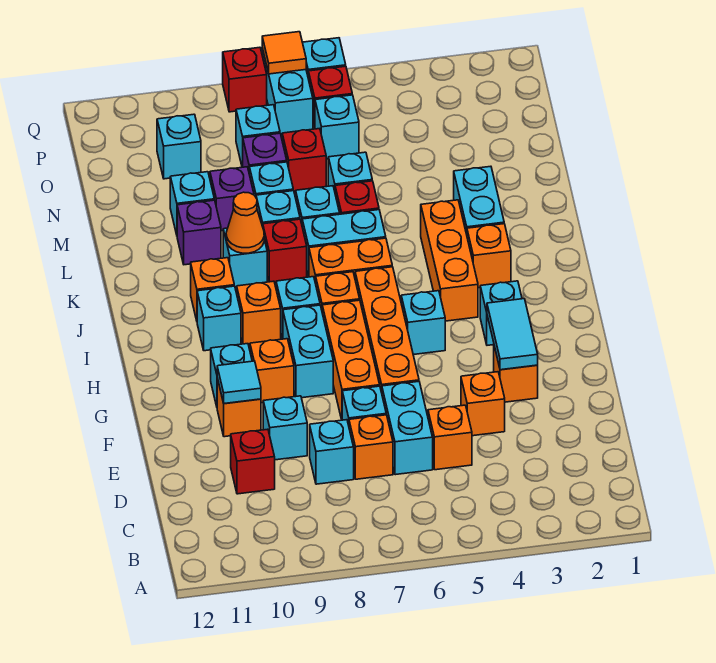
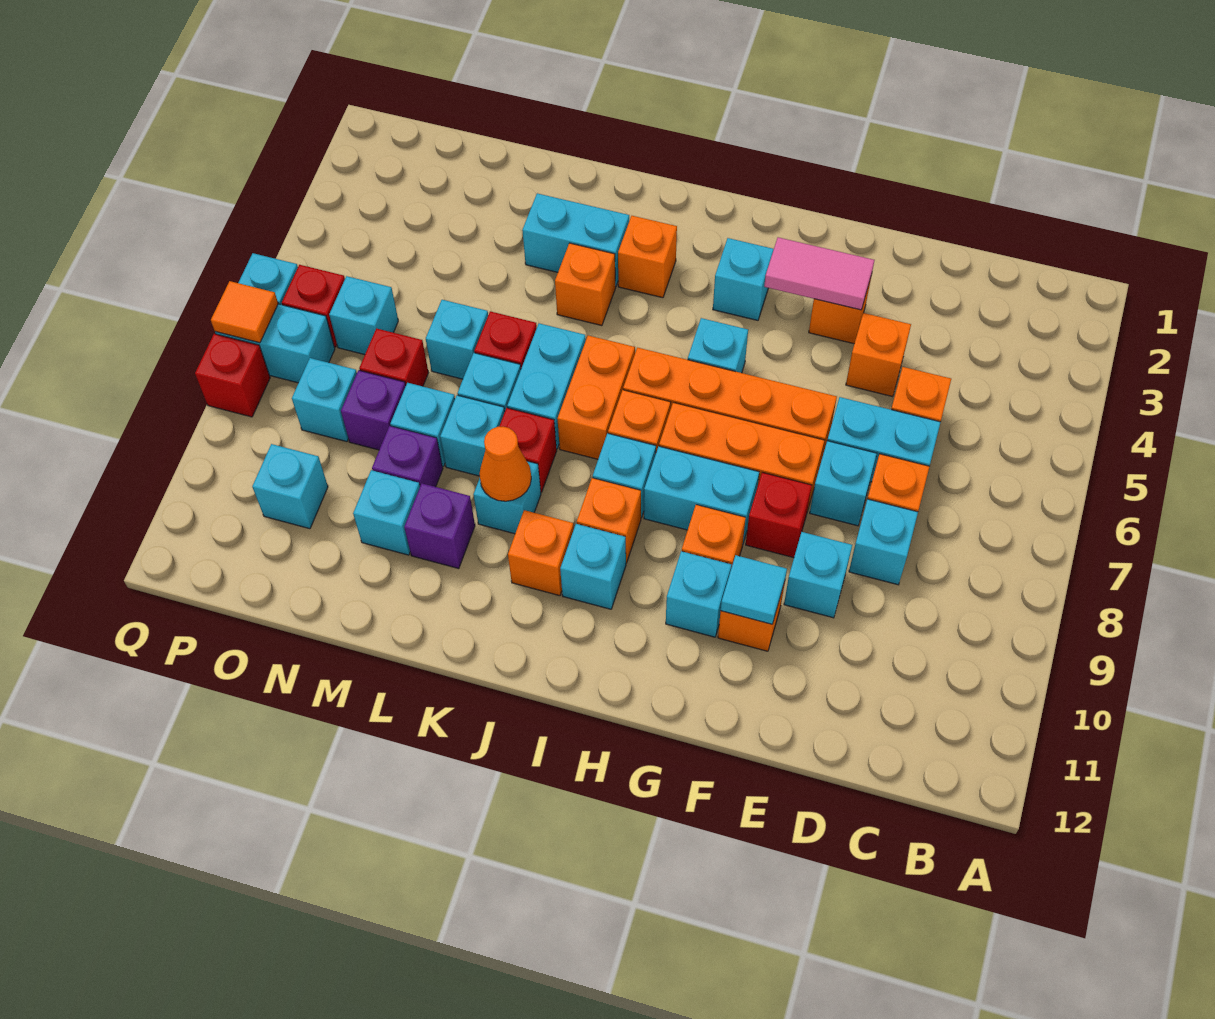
red brick D10 level 1 -> red brick F8 level 1
cyan tile F3:G3 level 2 -> pink tile F3:G3 level 2
orange brick I4:K4 level 1 -> orange brick K4 level 1

